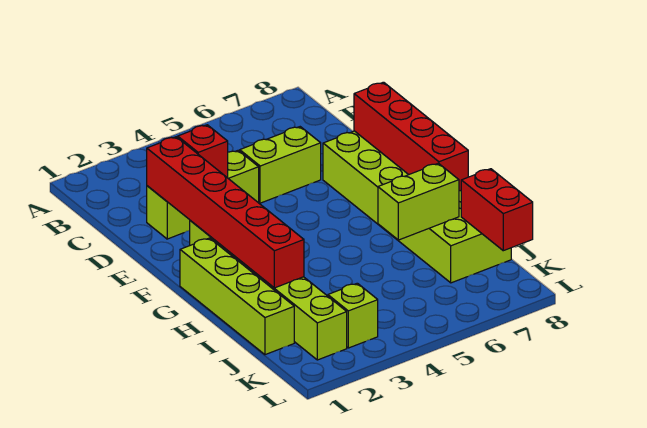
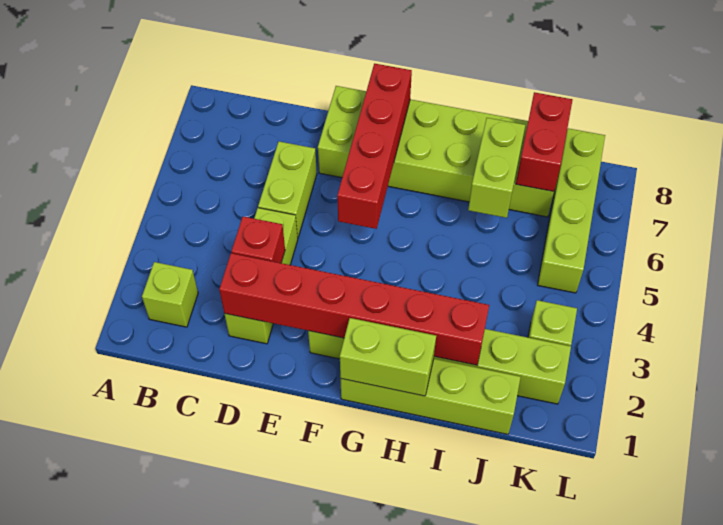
none -> lime brick B2 level 1
red brick E8:H8 level 2 -> red brick F5:F8 level 2
none -> lime brick G1:H1 level 2
red brick J8:K8 level 2 -> red brick J7:J8 level 2
none -> lime brick K5:K8 level 1

